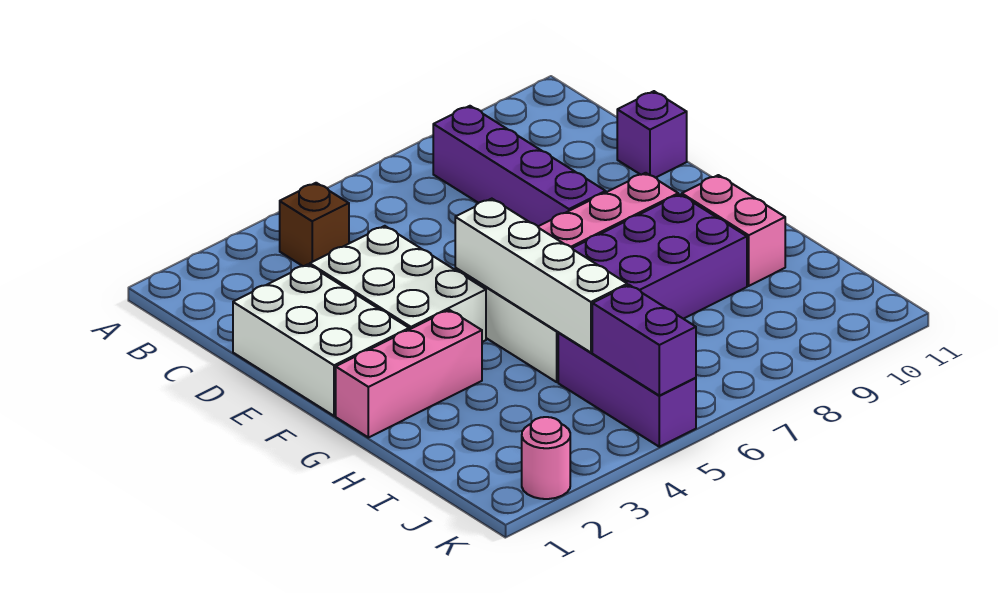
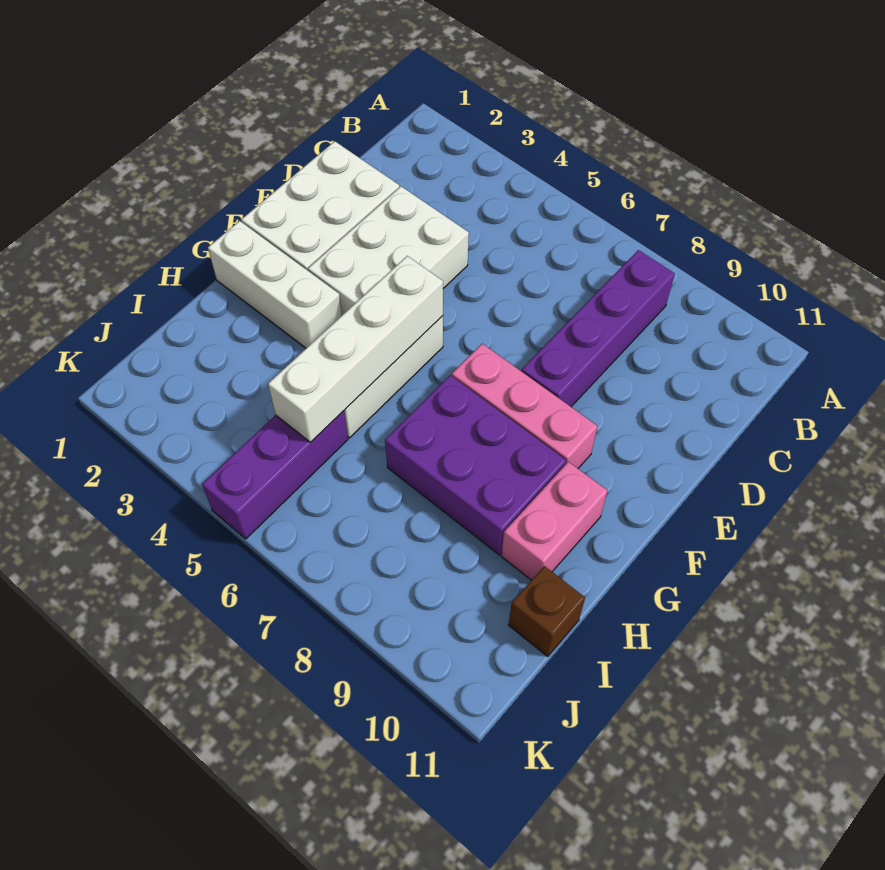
brown brick B4 level 1 -> brown brick I11 level 1
purple brick D11 level 1 -> none
pink brick G1:G3 level 1 -> white brick G1:G3 level 1
purple brick J5:K5 level 2 -> none
pink round brick K2 level 1 -> none

